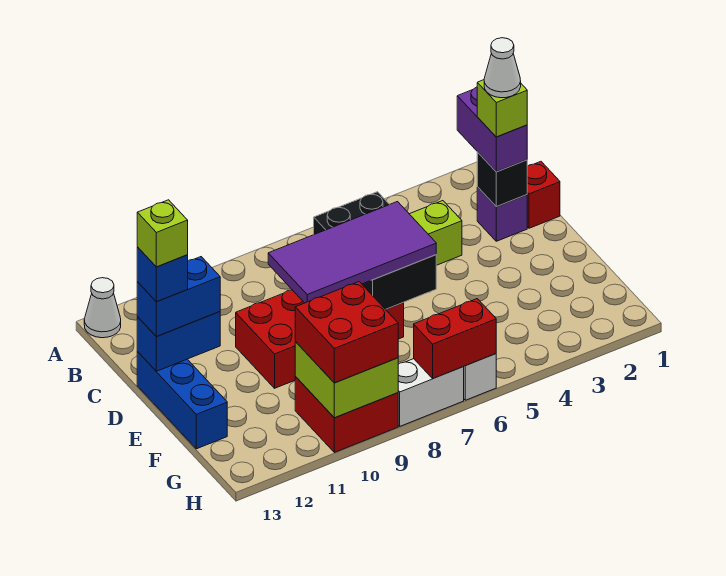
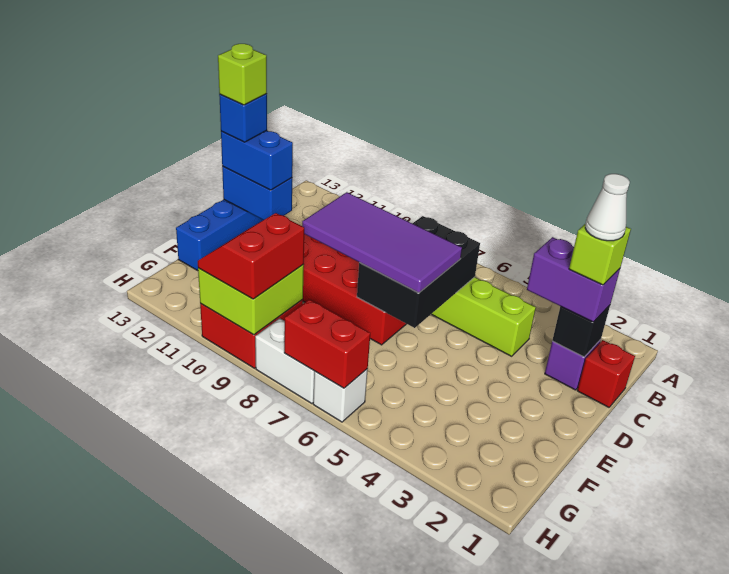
white cone A13 level 1 -> none
purple brick B2:C2 level 3 -> purple brick C2:C3 level 3
red brick G9:H10 level 3 -> red slope G9:H10 level 3 top 9

